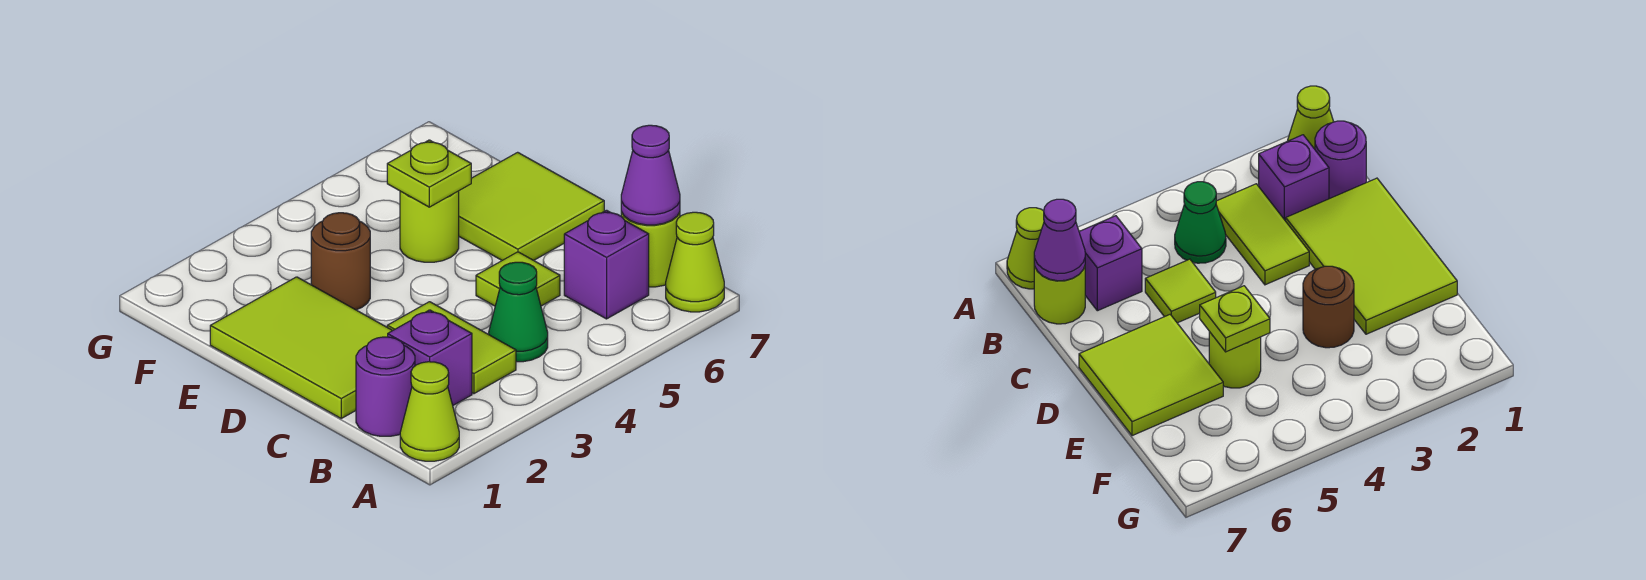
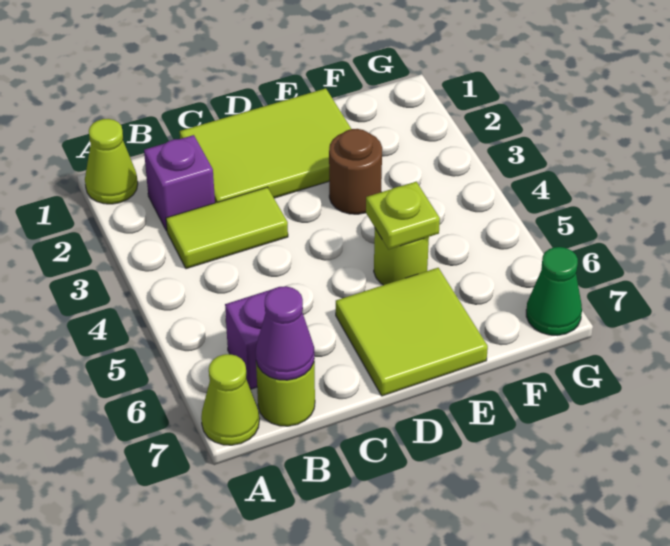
purple round brick B1 level 1 -> none
green cone B4 level 1 -> green cone G7 level 1
lime tile C5 level 1 -> none

